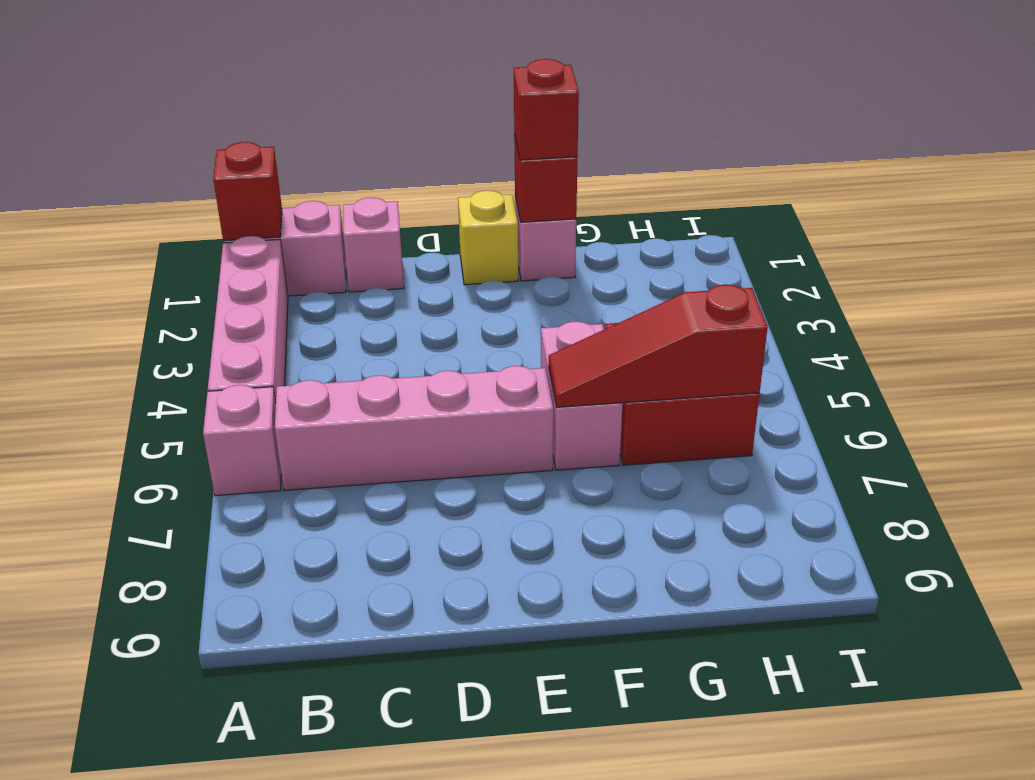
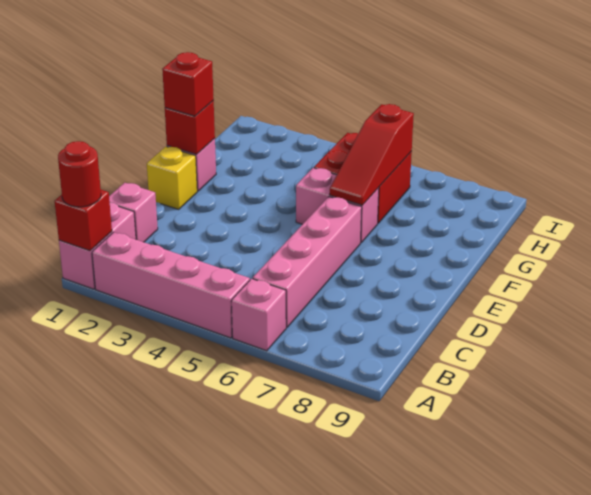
none -> red round brick A1 level 3

